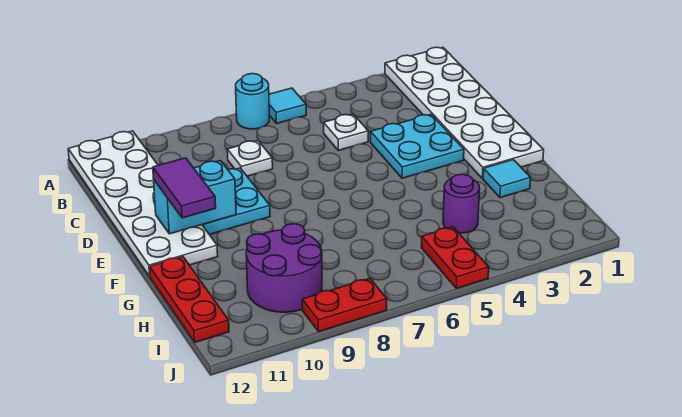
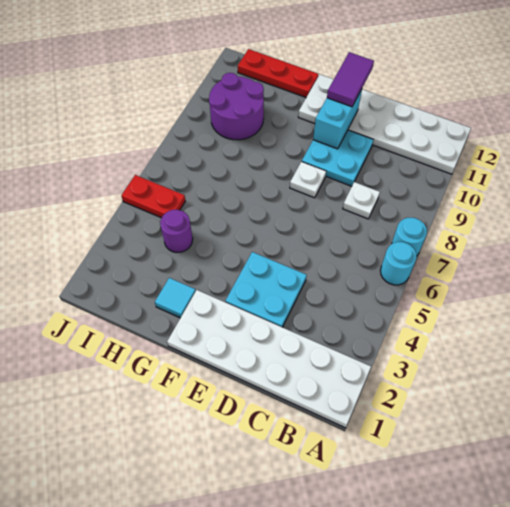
cyan tile A6 level 1 -> cyan round brick A6 level 1
white plate C5 level 1 -> white plate E8 level 1
purple tile E11:F11 level 3 -> purple tile E11:E12 level 3
red plate J8:J9 level 1 -> none

